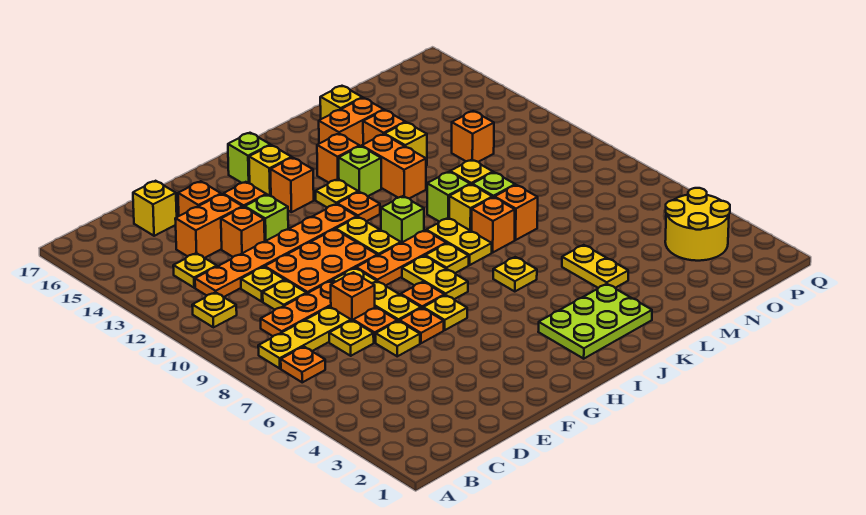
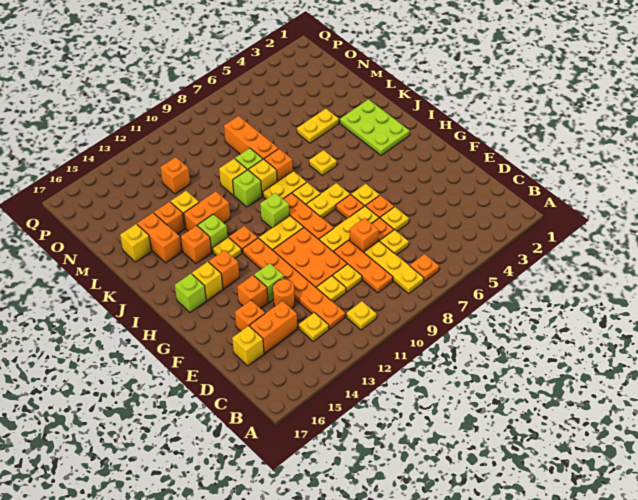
orange brick D14:E14 level 1 -> orange brick D14:D15 level 1
orange brick E13 level 1 -> orange round brick E13 level 1
orange brick L8 level 1 -> orange brick L8:N8 level 1
yellow round brick O3:P4 level 1 -> none

